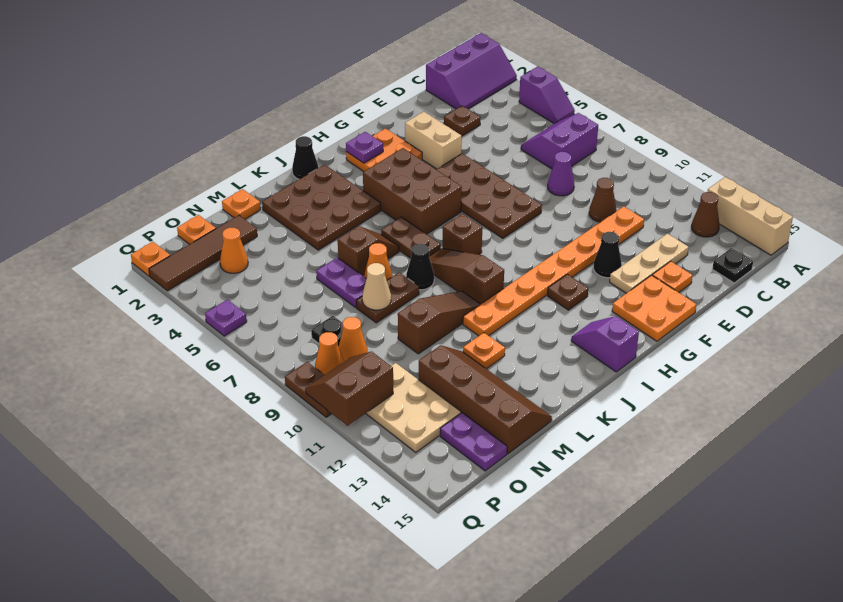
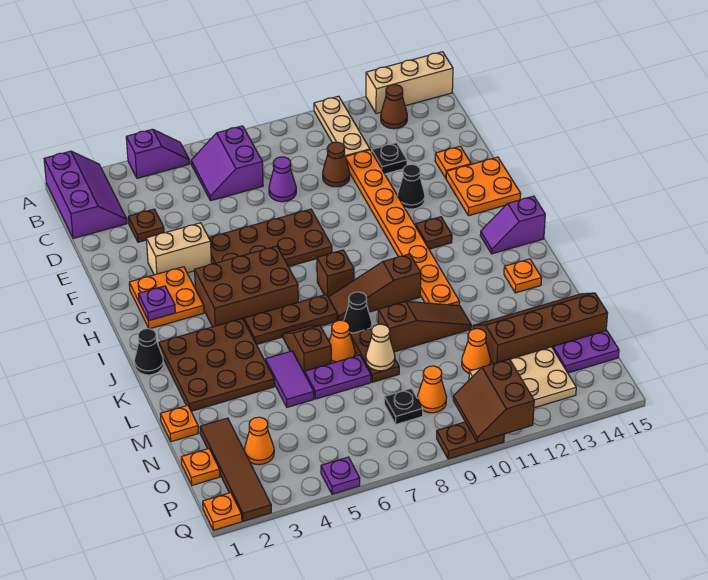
black plate C15 level 1 -> black plate D12 level 1
tan plate D13:F13 level 1 -> tan plate A11:C11 level 1
brown plate J6:J7 level 1 -> brown plate J5:J7 level 1
brown slope K10:M10 level 1 top M -> brown slope L9:L11 level 1 top 9
none -> purple tile L5:M5 level 1
orange plate L12 level 1 -> orange plate K14 level 1
orange cone P9 level 1 -> orange cone N11 level 1

